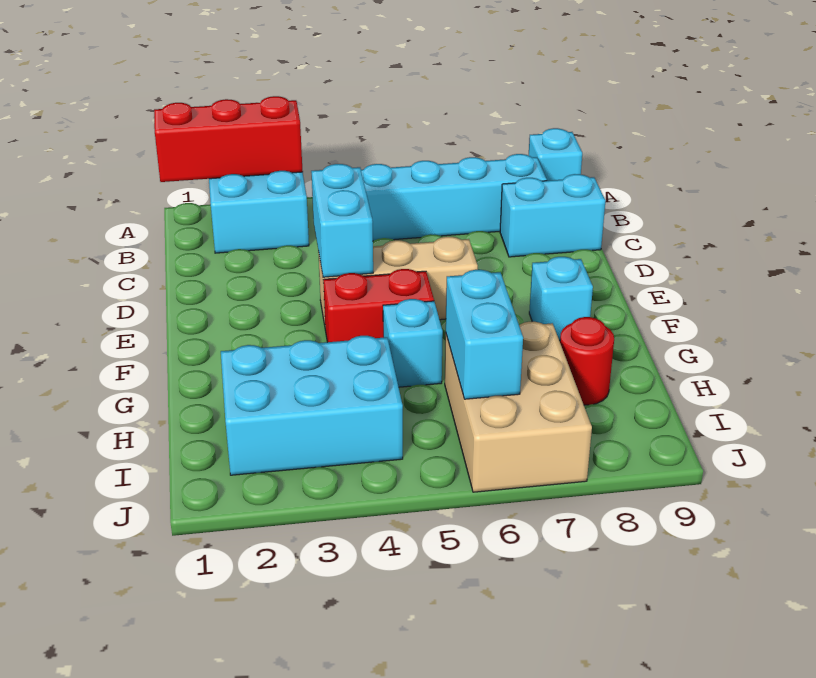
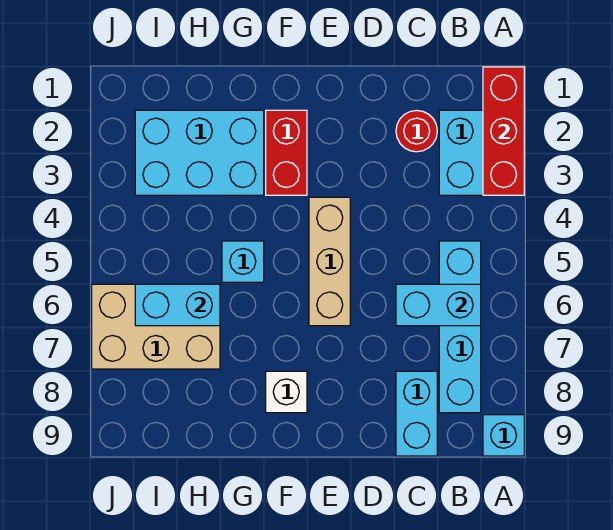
cyan brick D4:E4 level 2 -> cyan brick B6:C6 level 2
red brick F4:F5 level 1 -> red brick F2:F3 level 1
cyan brick F8 level 1 -> white brick F8 level 1
cyan brick H2:I4 level 1 -> cyan brick G2:I3 level 1
red round brick H8 level 1 -> red round brick C2 level 1

